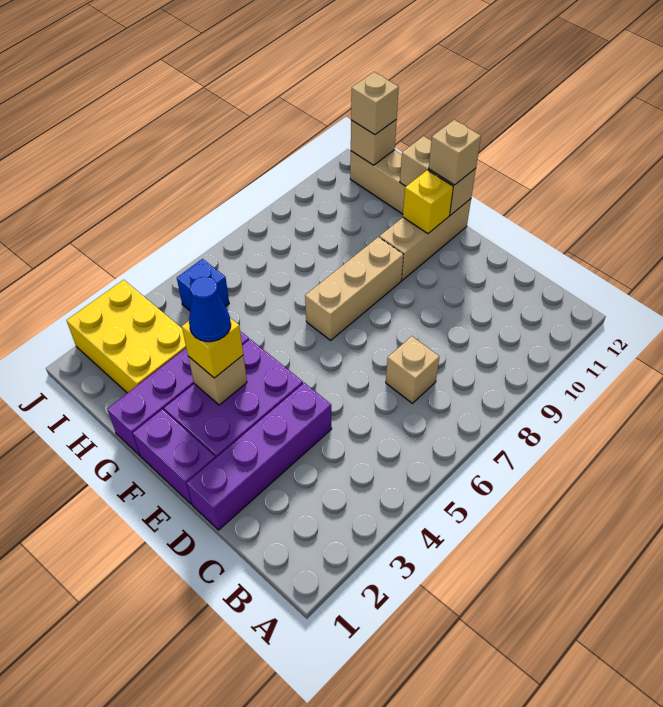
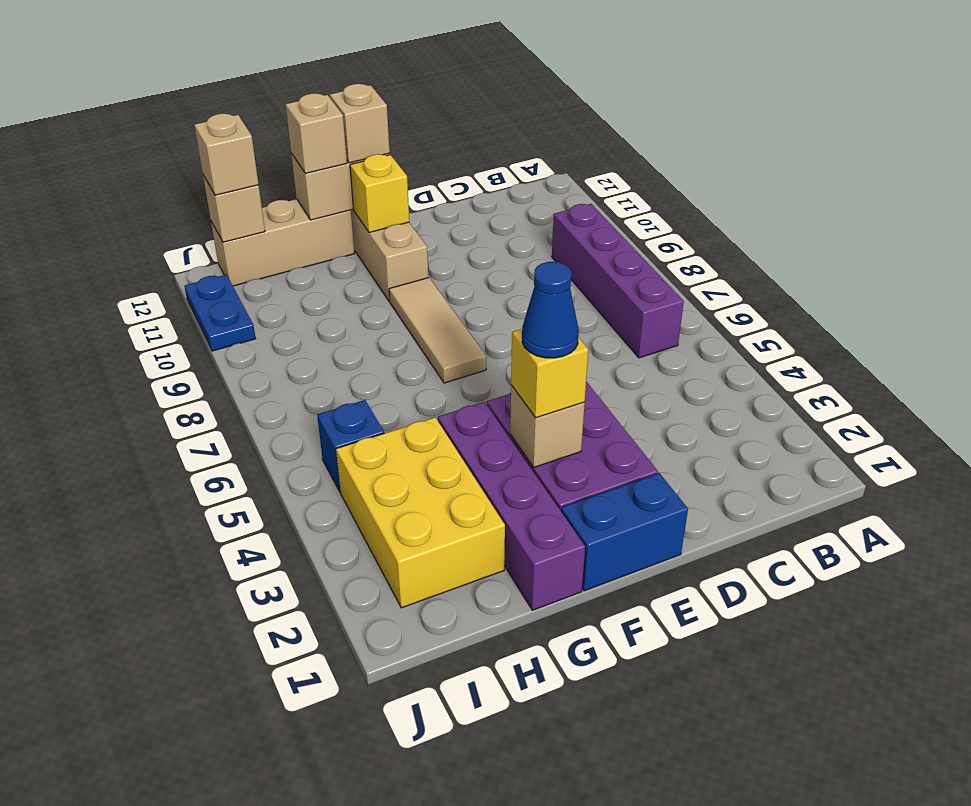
tan brick C7 level 1 -> tan brick G12 level 3
purple brick D1:D4 level 1 -> purple brick B6:B9 level 1
purple brick E1:F1 level 1 -> blue brick E1:F1 level 1
tan brick F7:F9 level 1 -> tan tile F7:F9 level 1
yellow brick H2:J3 level 1 -> yellow brick H2:I4 level 1
none -> blue plate J10:J11 level 1

